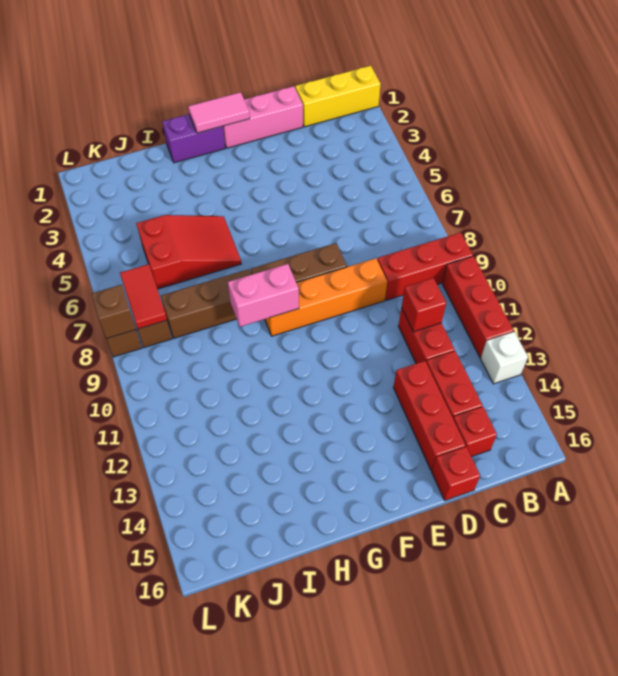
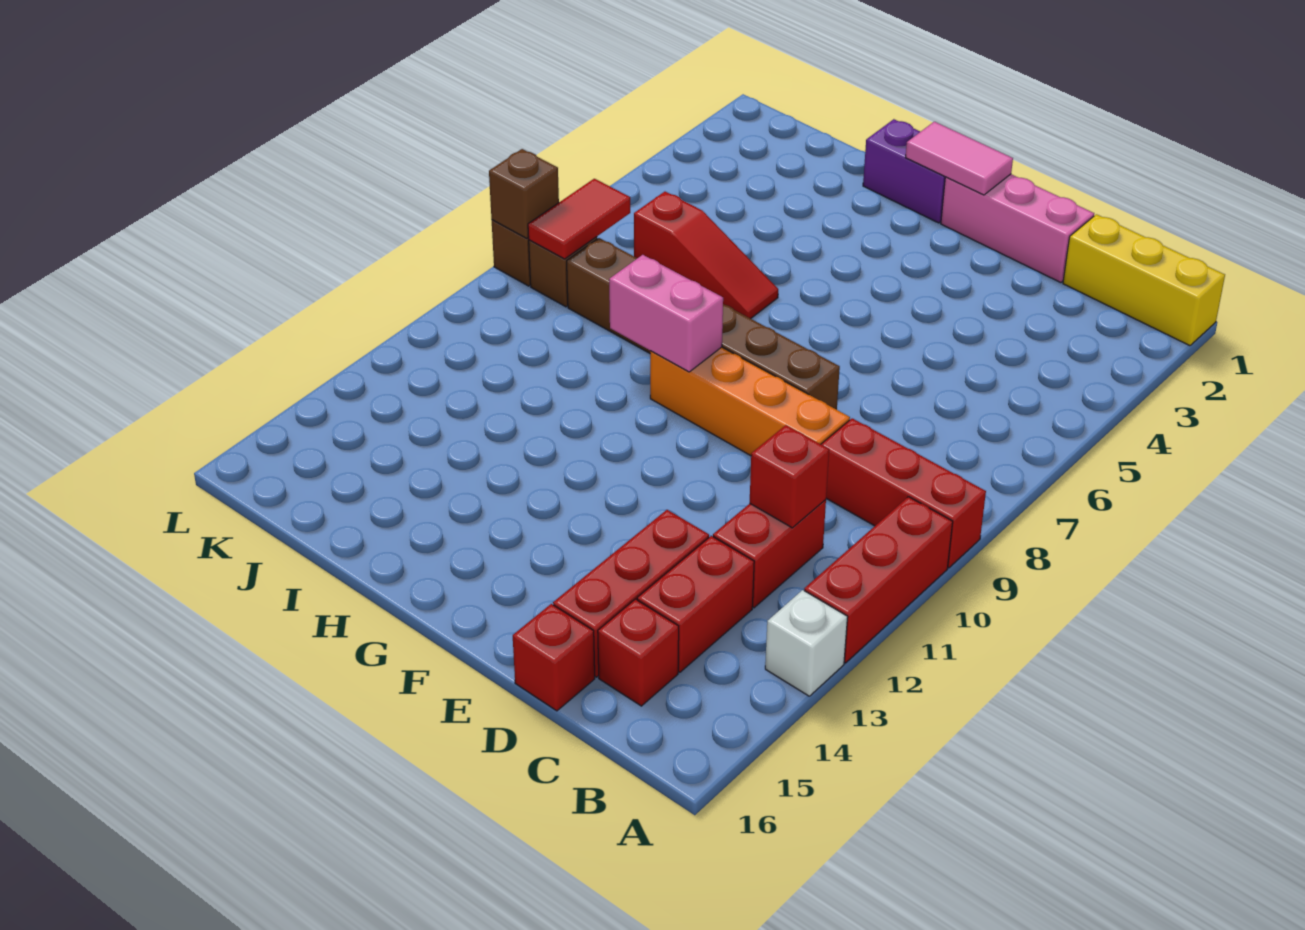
red slope H5:J6 level 1 top J -> red slope H6:J6 level 1 top J

